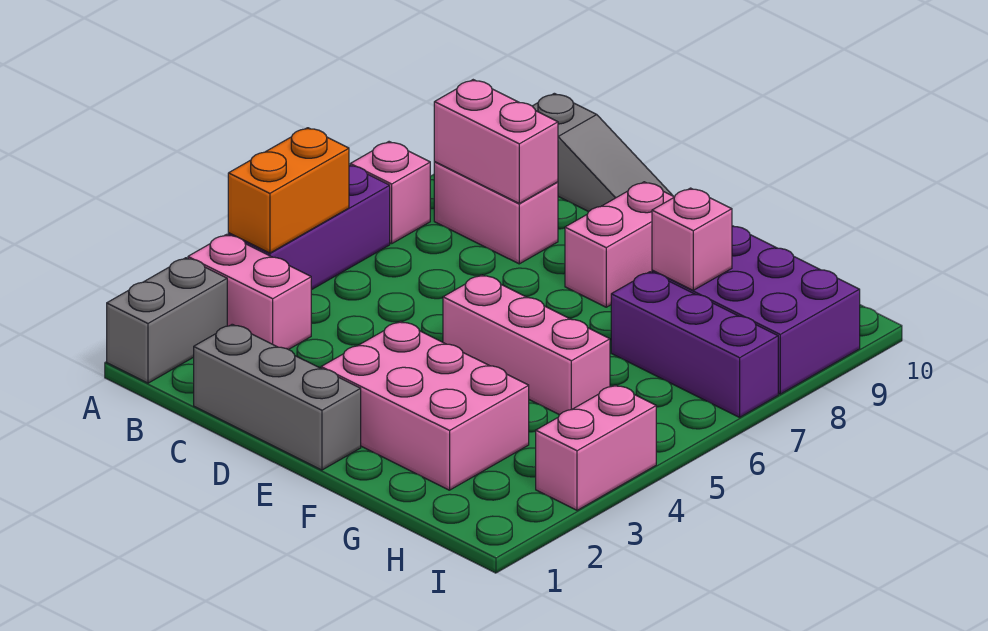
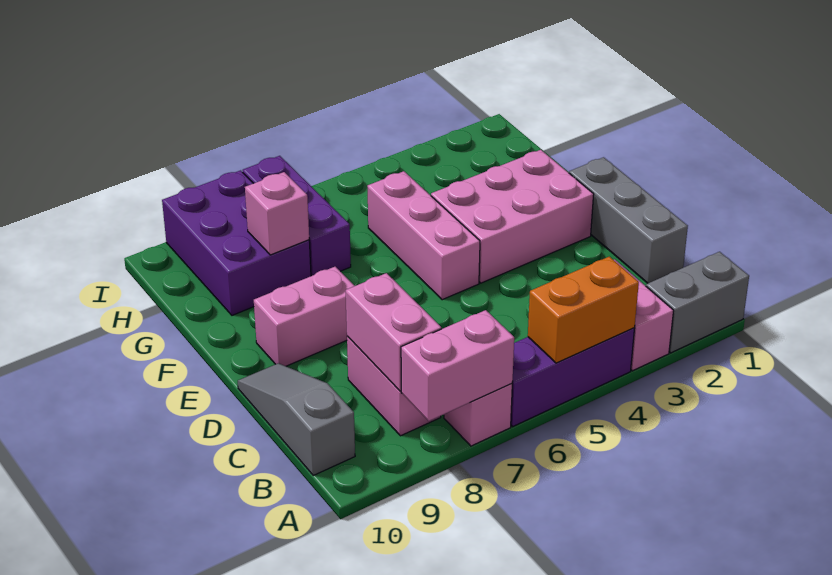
pink brick E2:G3 level 1 -> pink brick E2:F4 level 1
pink brick I3:I4 level 1 -> pink brick A7:A8 level 2

